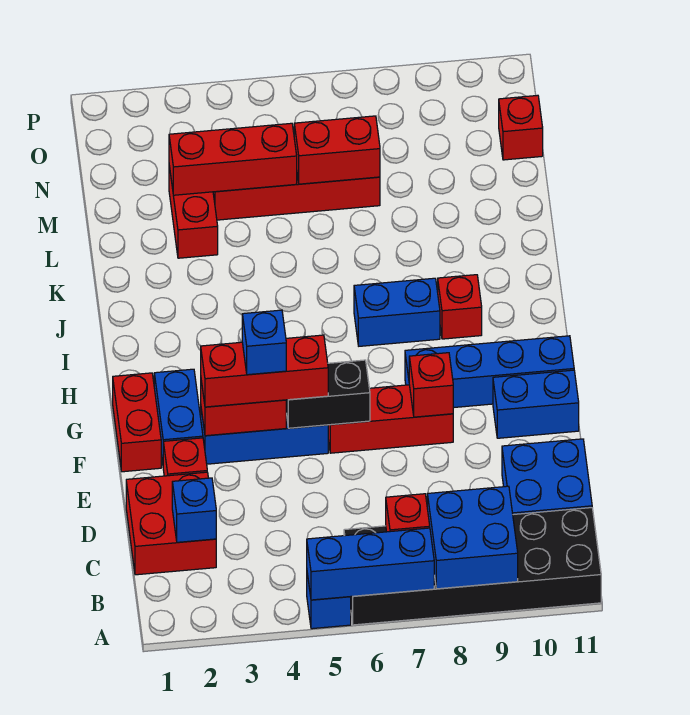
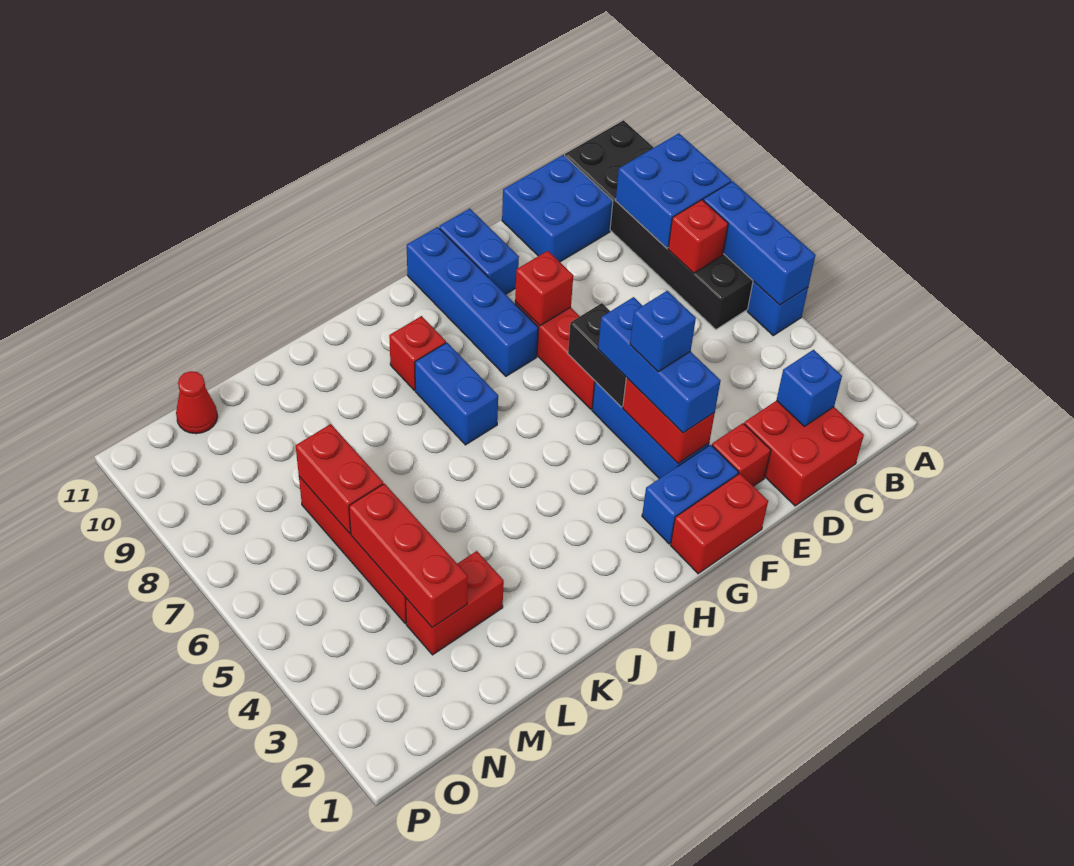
red brick F3:F5 level 3 -> blue brick F3:F5 level 3
red brick N11 level 1 -> red cone N11 level 1

